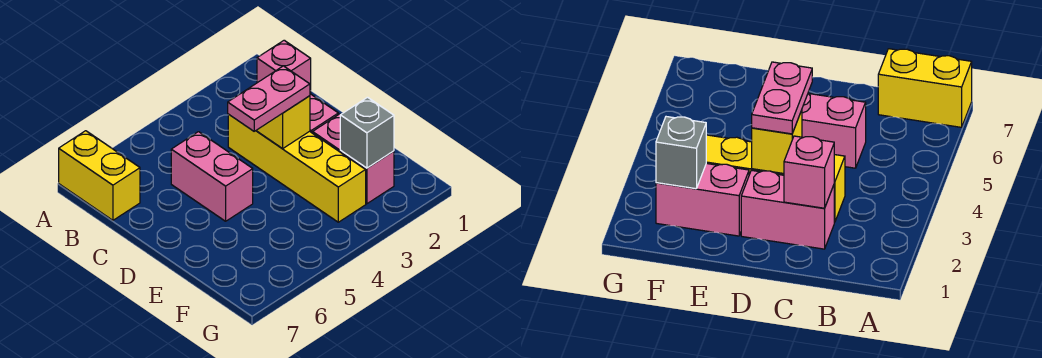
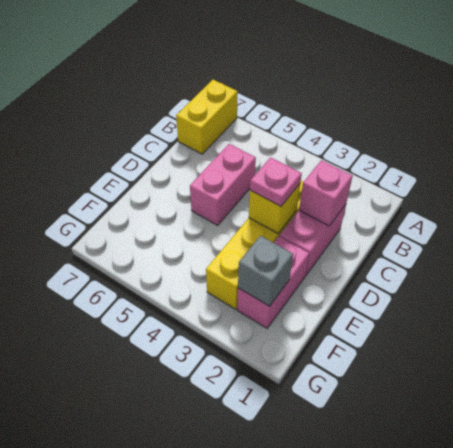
pink plate D3:D4 level 3 -> pink plate D3 level 3

